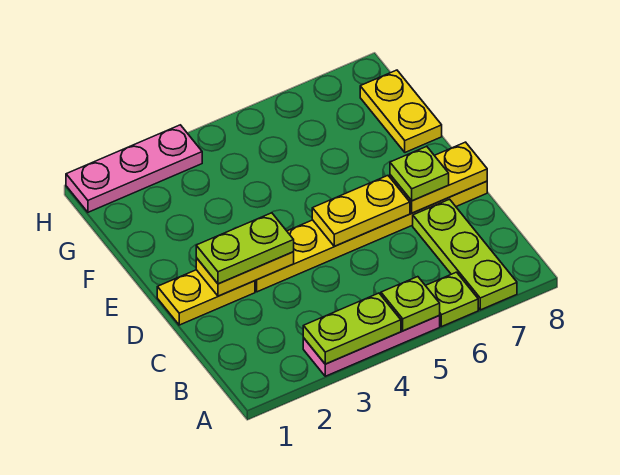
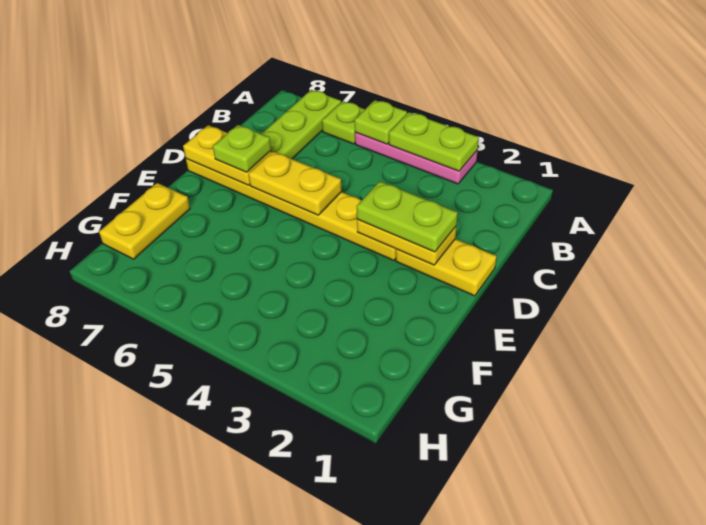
pink plate H1:H3 level 1 -> none

